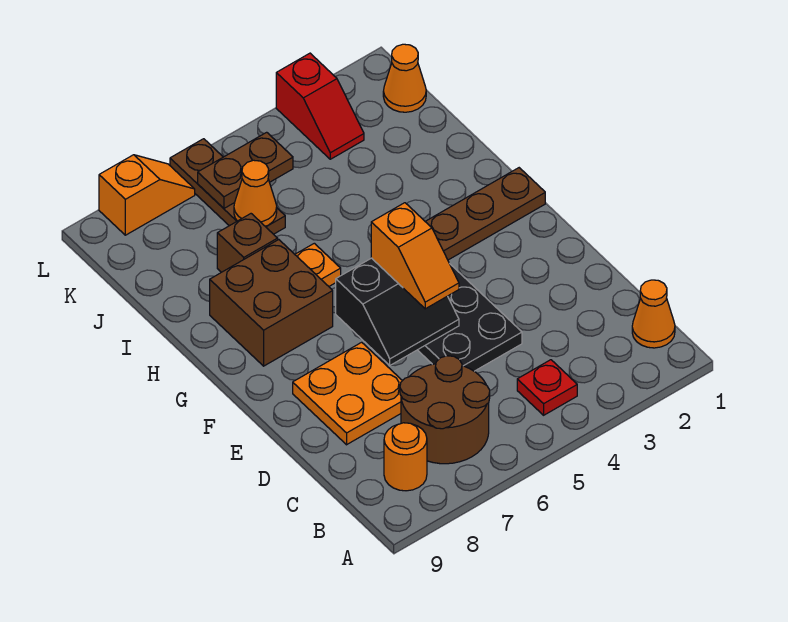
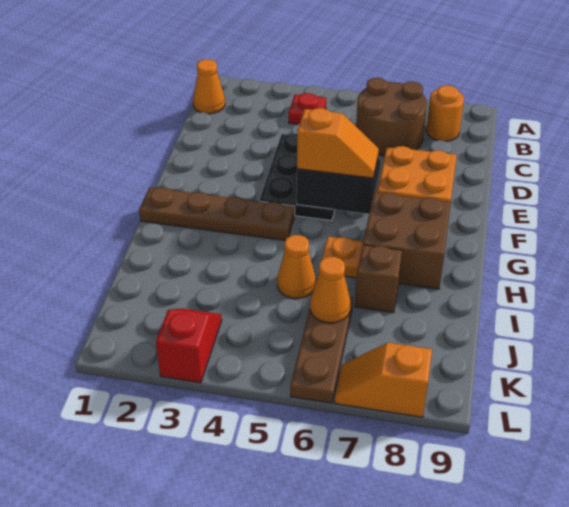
orange slope E5:F5 level 3 top F -> orange slope F5:F6 level 3 top 5
orange cone K1 level 1 -> orange cone I5 level 1
brown plate K5:K6 level 2 -> none

